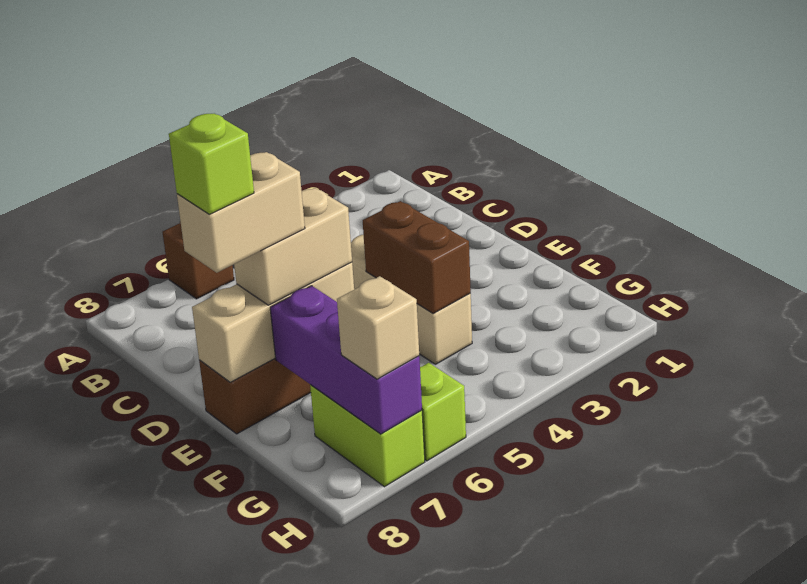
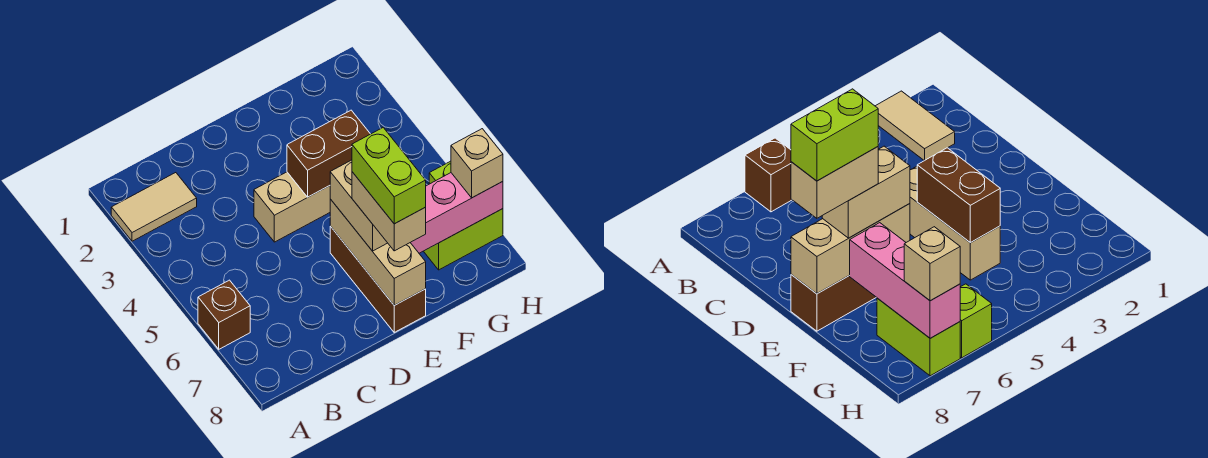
none -> tan tile A2:B2 level 1
lime brick E8 level 5 -> lime brick E7:E8 level 5
purple brick F7:H7 level 2 -> pink brick F7:H7 level 2

